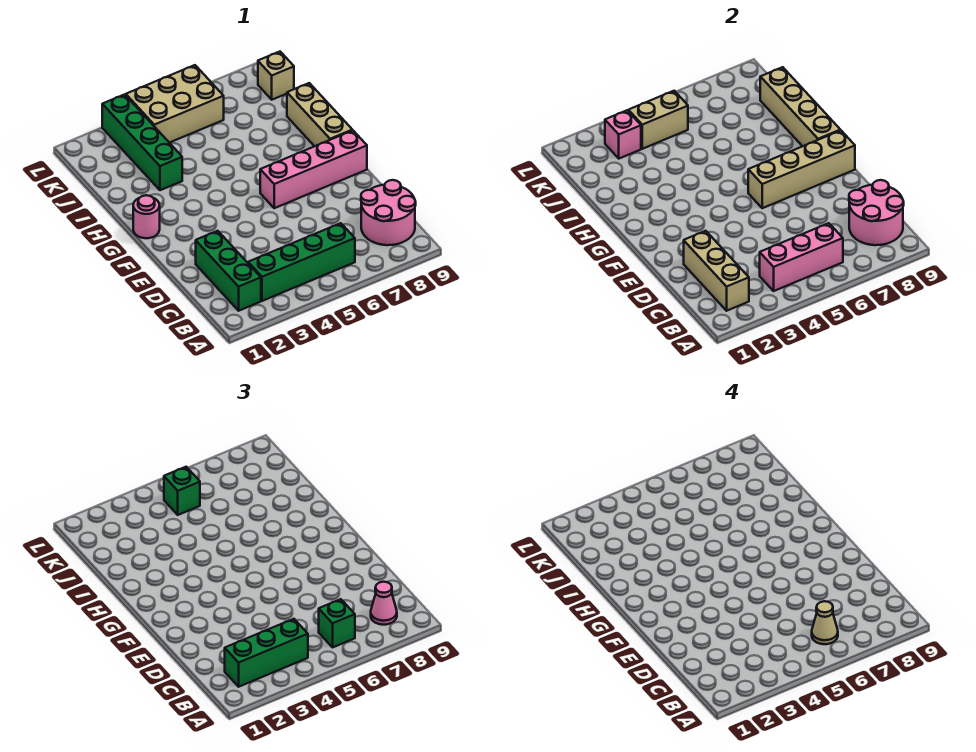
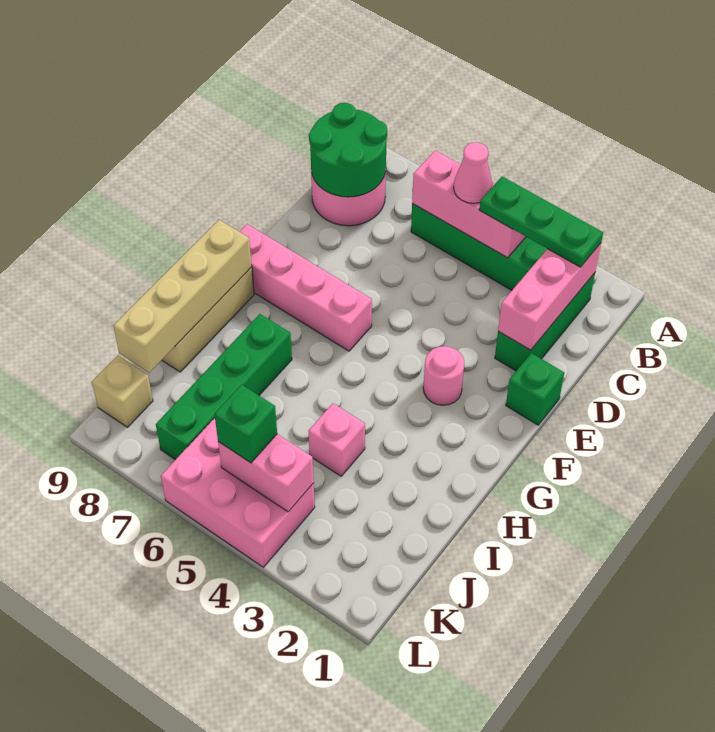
tan brick B2:D2 level 2 -> pink brick B2:D2 level 2
green brick B2:B4 level 3 -> green plate B2:B4 level 3
green brick B6 level 3 -> green brick E1 level 1
tan cone B6 level 4 -> none
pink round brick B8:C9 level 2 -> green round brick B8:C9 level 2
pink cone B8 level 3 -> pink cone B5 level 3
tan brick F6:F9 level 2 -> none
pink round brick G1 level 1 -> pink round brick F3 level 1
green brick I3:L3 level 1 -> green brick H7:K7 level 1
pink brick K3 level 2 -> pink brick I4 level 1
tan brick K4:L6 level 1 -> pink brick K4:L6 level 1
tan brick K4:K5 level 2 -> pink brick K4:K5 level 2

